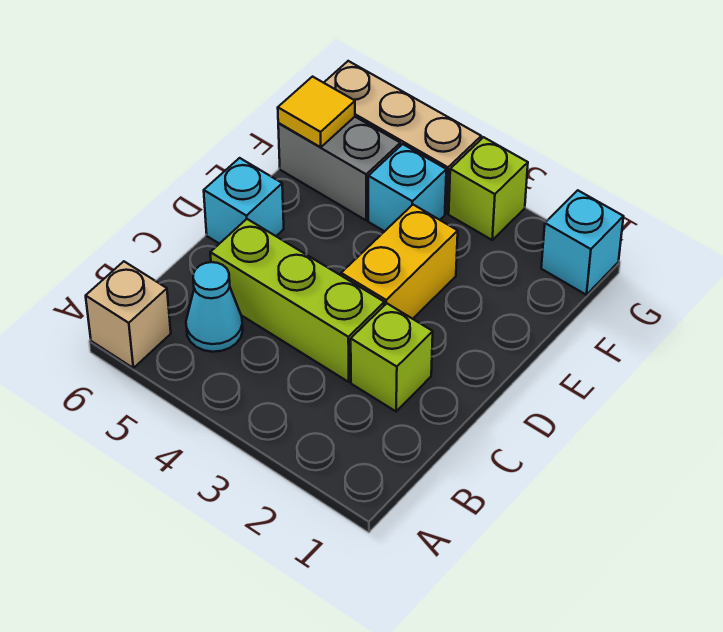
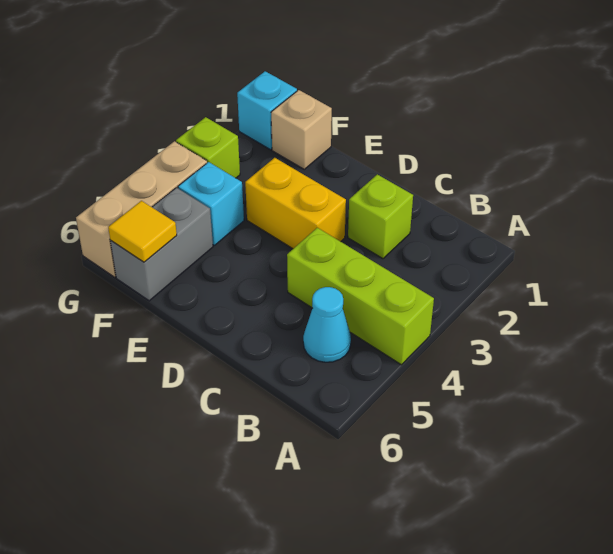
tan brick A6 level 1 -> tan brick F1 level 1
lime brick C3:C5 level 1 -> lime brick A4:C4 level 1
cyan brick D6 level 1 -> none

